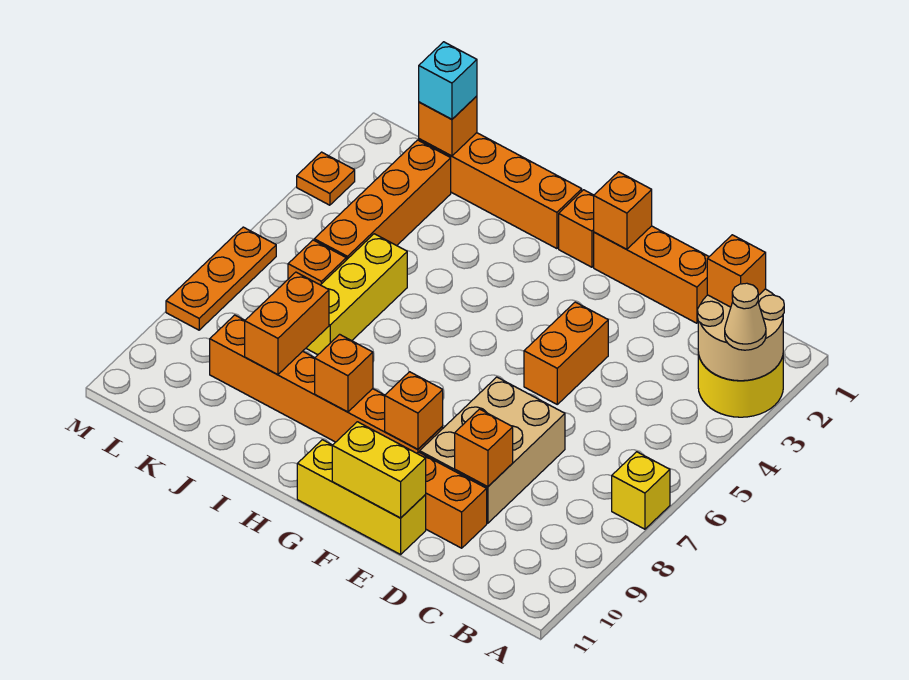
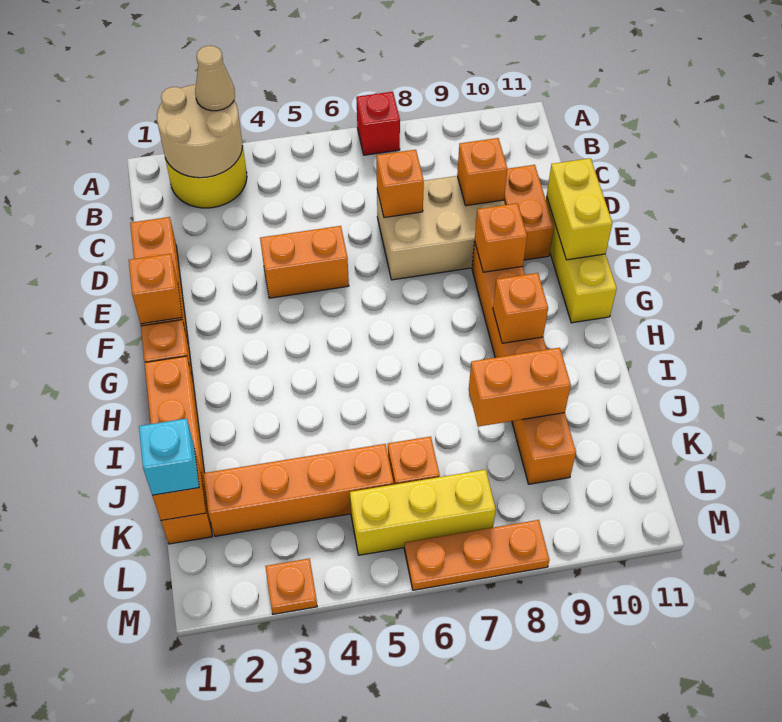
yellow brick A7 level 1 -> red brick A7 level 1
orange brick B2 level 3 -> orange brick D7 level 2
yellow brick J5:J7 level 1 -> yellow brick L5:L7 level 1

